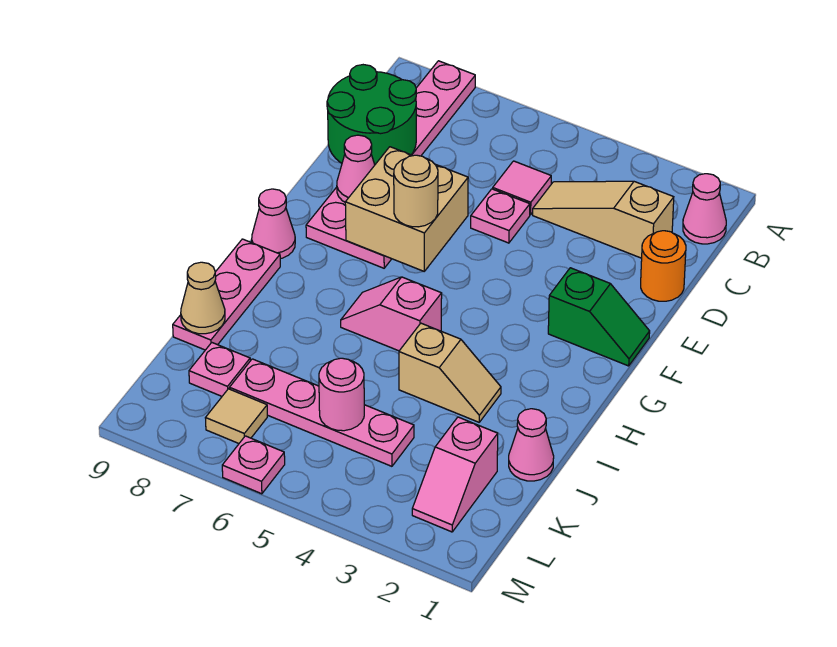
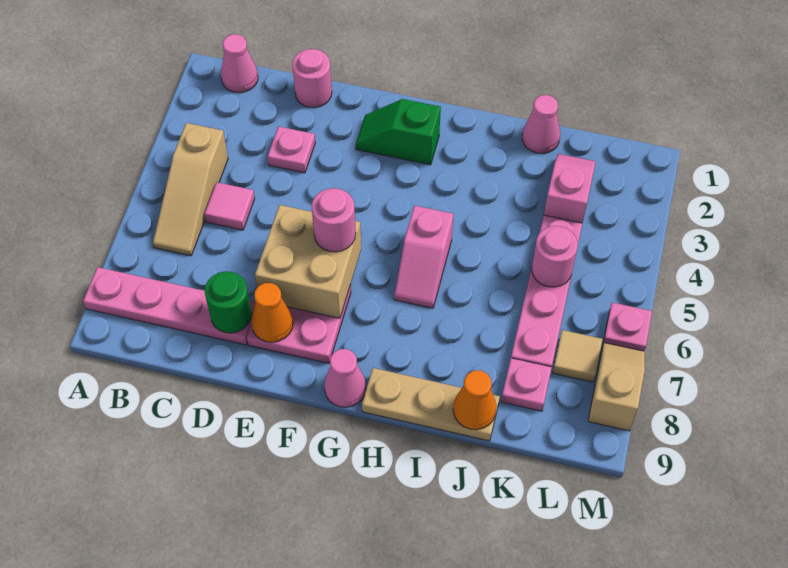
tan slope C2:C4 level 1 top 2 -> tan slope B4:B6 level 1 top 4
green round brick C8:D9 level 2 -> green round brick D8 level 2
orange round brick D1 level 1 -> pink round brick D1 level 1
pink plate D5 level 1 -> pink plate D3 level 1
pink cone E8 level 2 -> orange cone E8 level 2
green slope F1:F2 level 1 top 2 -> green slope F2:G2 level 1 top G
tan round brick F6 level 3 -> pink round brick F6 level 3
pink plate H9:J9 level 1 -> tan plate H9:J9 level 1
tan slope I3:I4 level 1 top 4 -> tan slope M7:M8 level 1 top 8
tan cone J9 level 2 -> orange cone J9 level 2
pink slope K2:L2 level 1 top K -> pink slope K2:K3 level 1 top 3

